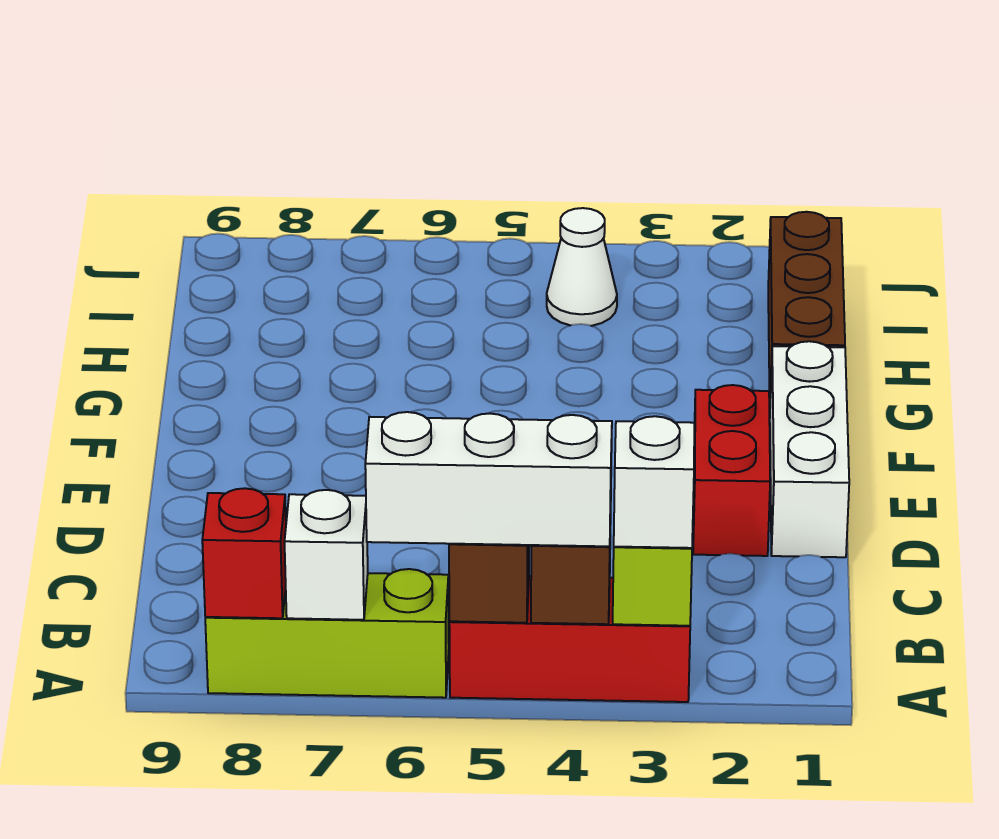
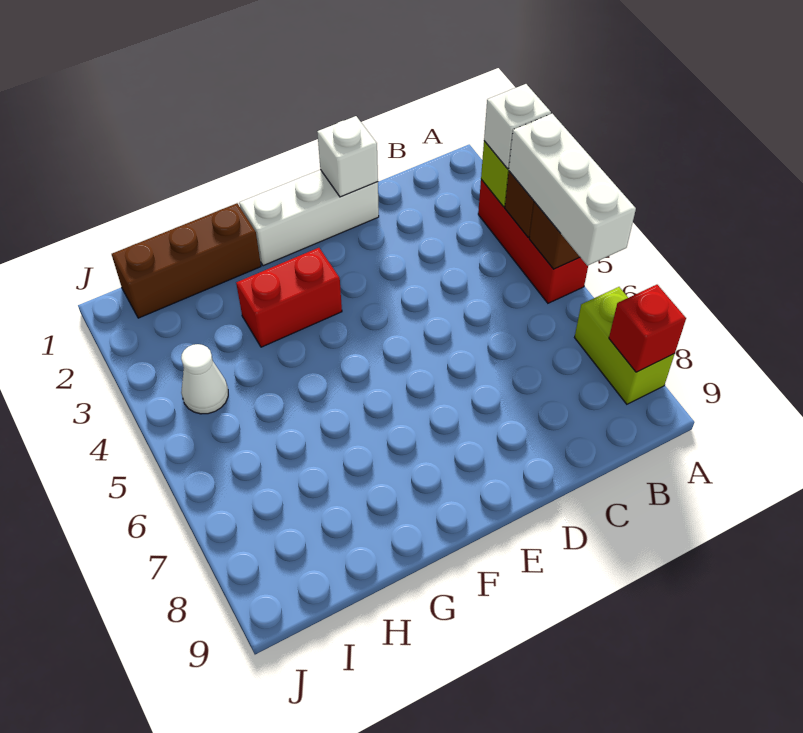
lime brick A6:A8 level 1 -> lime brick A7:A8 level 1
white brick A7 level 2 -> white brick D1 level 2
red brick D2:E2 level 1 -> red brick F3:G3 level 1

